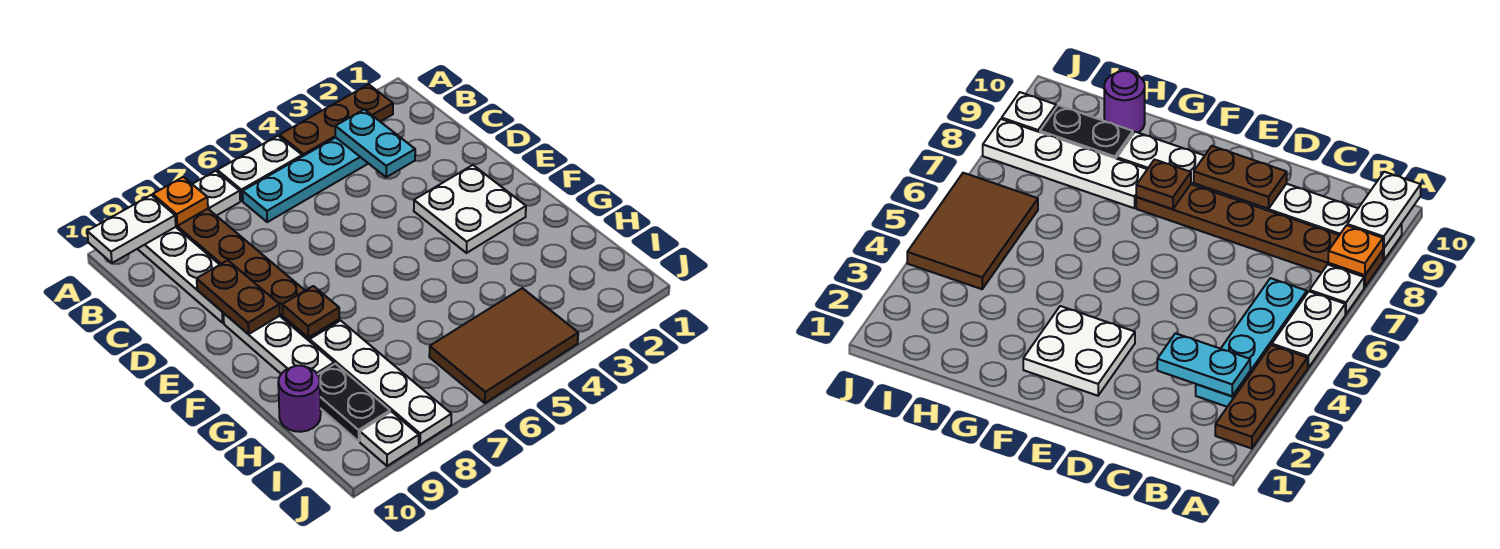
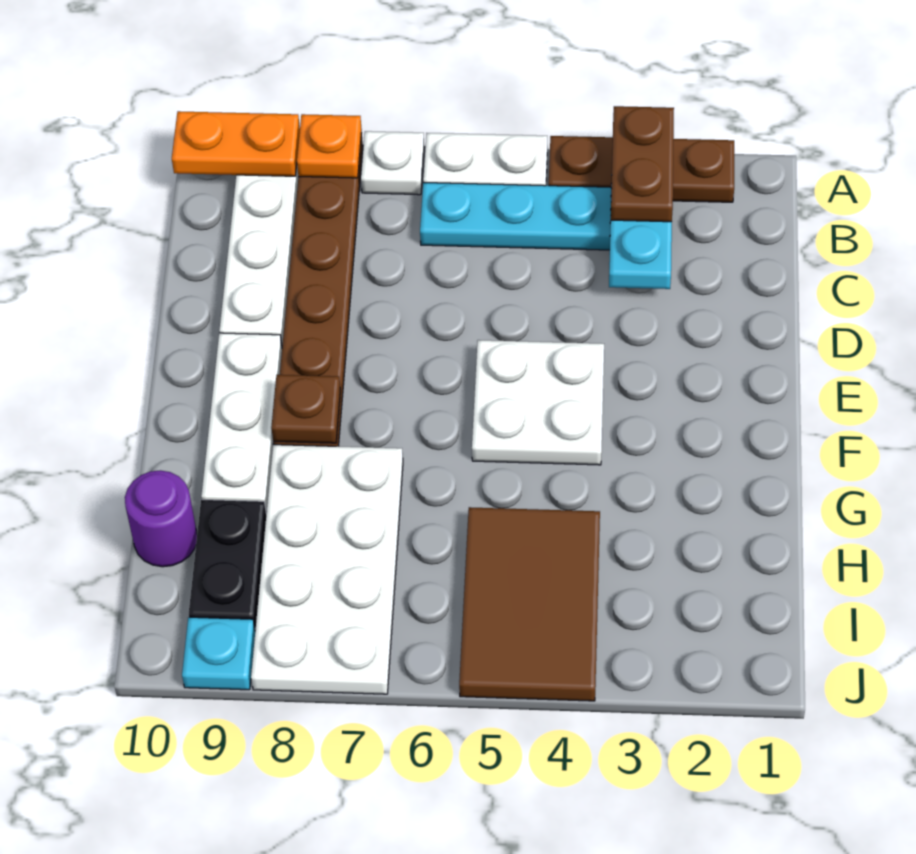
white plate A9:A10 level 2 -> orange plate A9:A10 level 2
brown plate D9:E9 level 2 -> brown plate A3:B3 level 3
white plate E2:F3 level 1 -> white plate E4:F5 level 1
white plate G8:J8 level 1 -> white plate G7:J8 level 1
brown tile I4:J6 level 1 -> brown tile H4:J5 level 1
white plate J9 level 1 -> cyan plate J9 level 1

